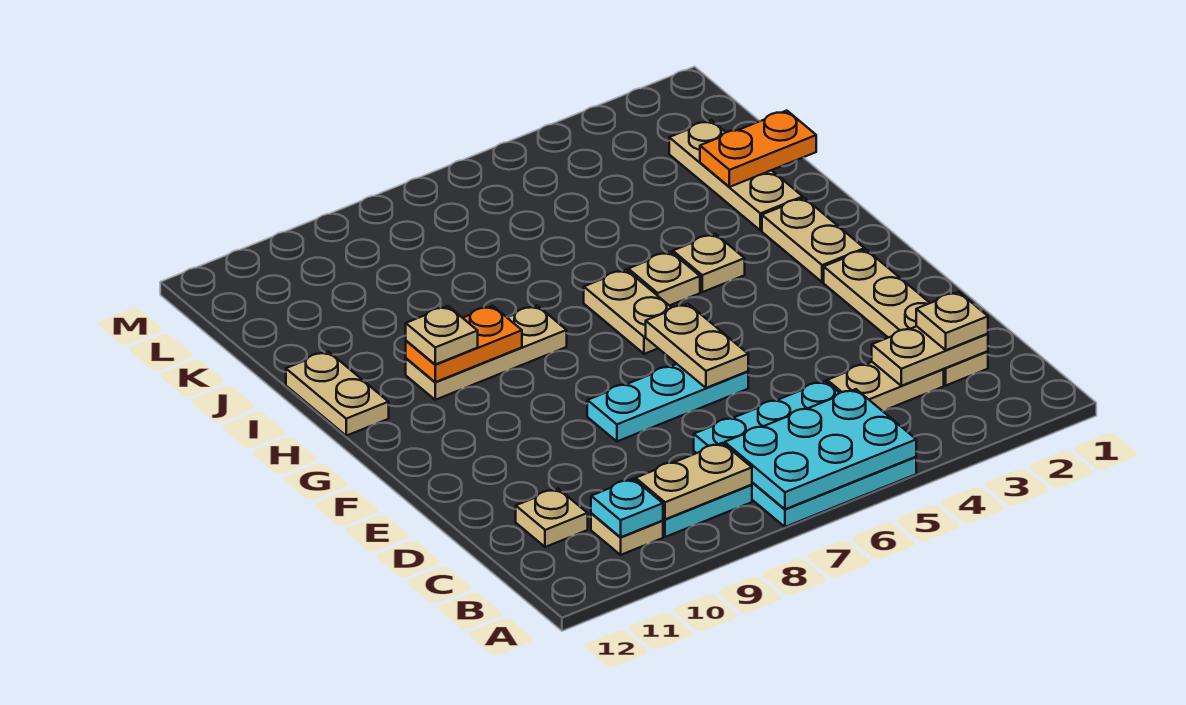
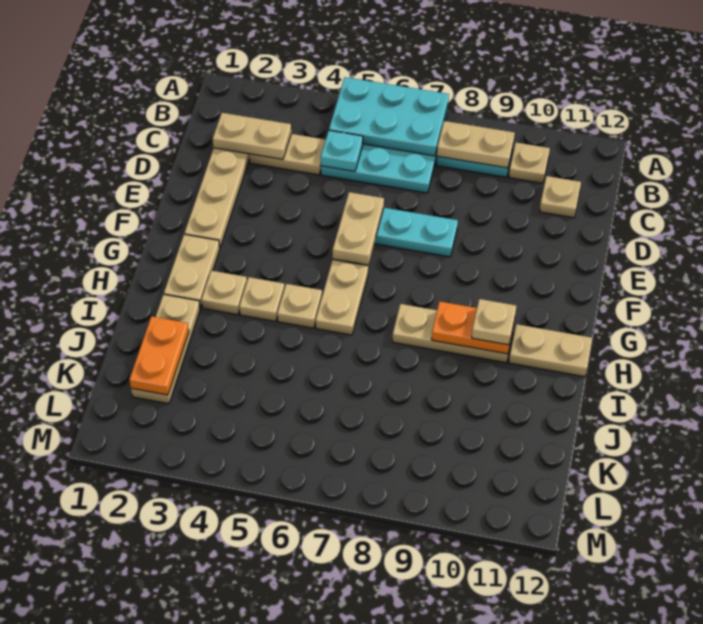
cyan plate B10 level 2 -> cyan plate C5 level 2
tan plate C2 level 3 -> tan plate H3 level 1
tan plate H12:I12 level 1 -> tan plate H11:H12 level 1
orange plate J1:J2 level 2 -> orange plate J2:K2 level 2

